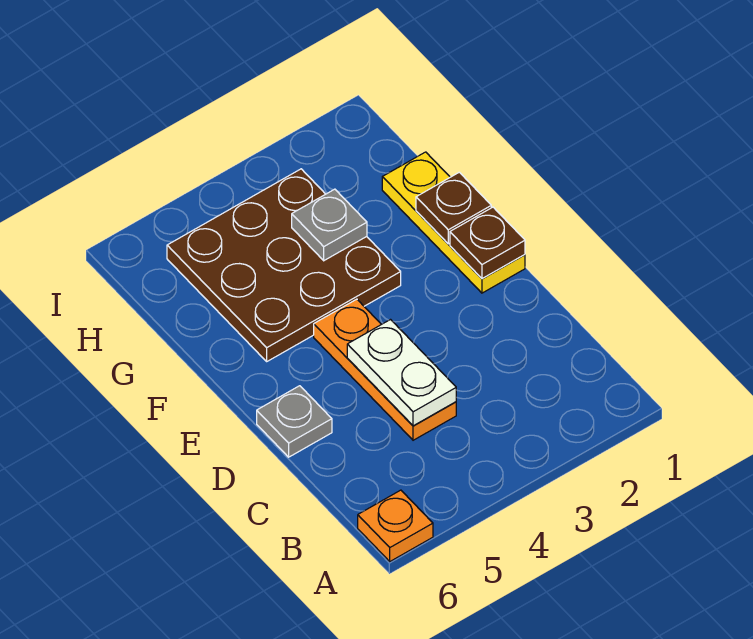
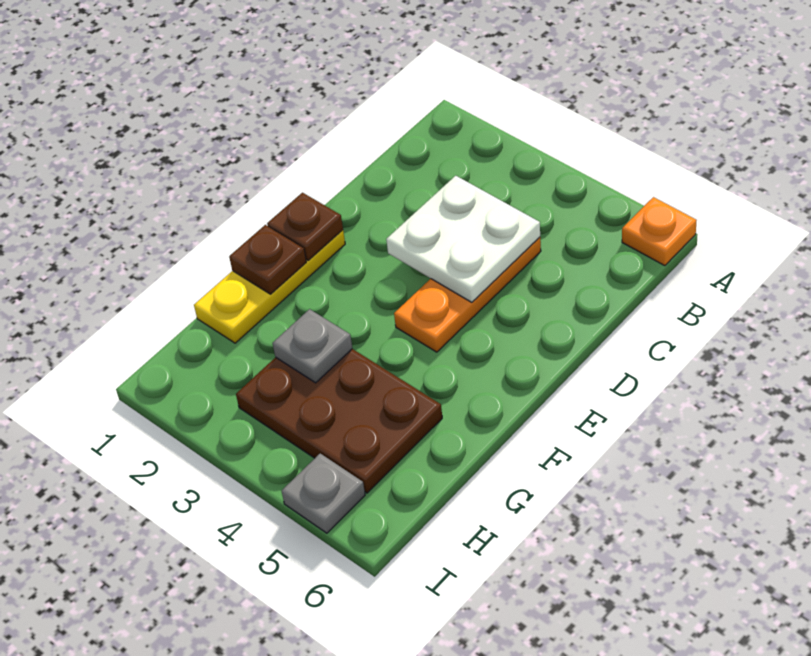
white plate C4:D4 level 2 -> white plate C3:D4 level 2
grey plate D6 level 1 -> grey plate I5 level 1
brown plate F3:H5 level 1 -> brown plate G3:H5 level 1

